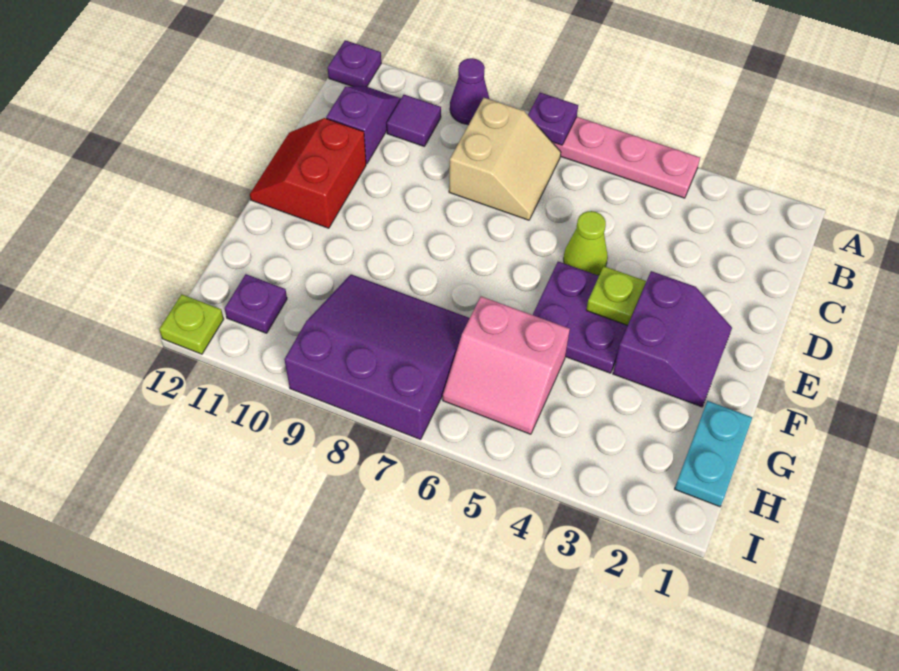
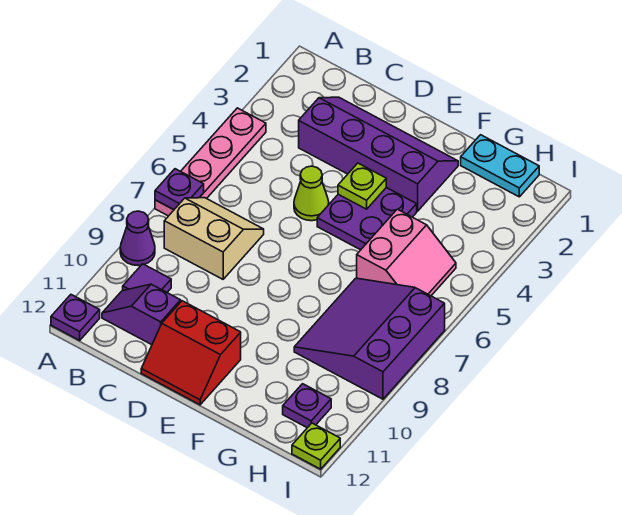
purple slope E2:F3 level 1 top 3 -> purple slope C2:F3 level 1 top 3

